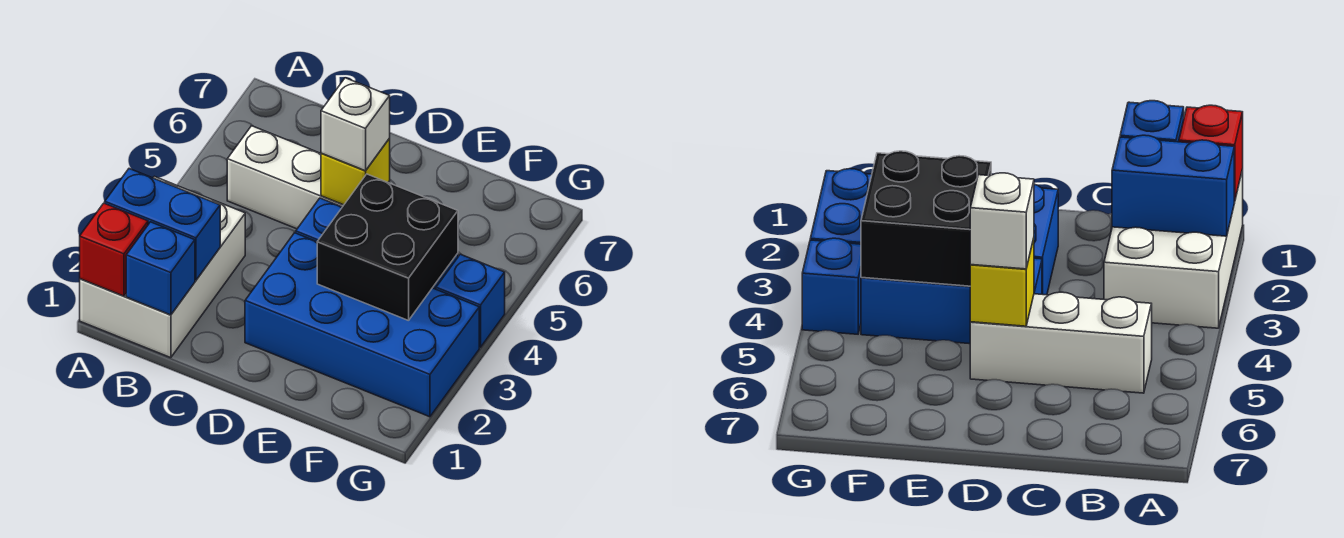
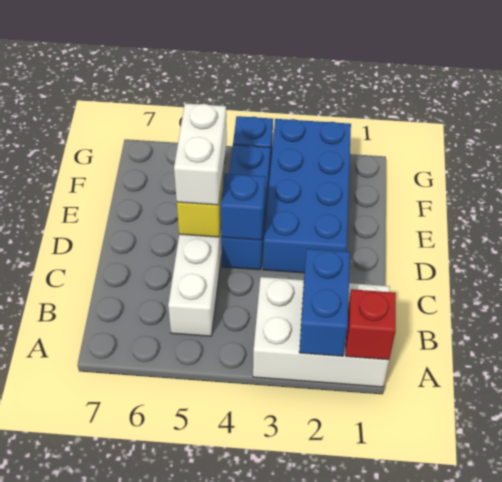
blue brick B1 level 2 -> blue brick D4 level 2
white brick D5 level 3 -> white brick D5:E5 level 3
black brick E3:F4 level 2 -> none

